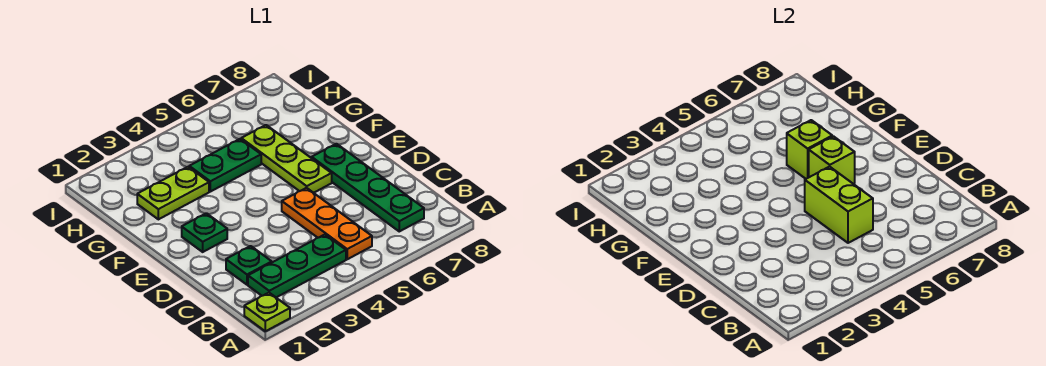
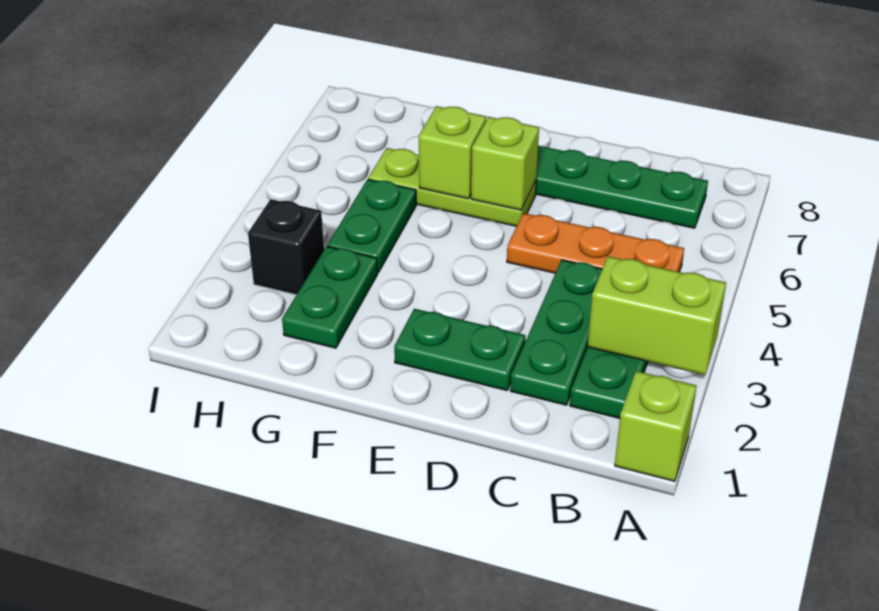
lime plate A1 level 1 -> lime brick A1 level 1
green plate C2 level 1 -> green plate C2:C4 level 1
lime brick C5:D5 level 2 -> lime brick A3:B3 level 2
green plate E2 level 1 -> green plate D2:E2 level 1
lime plate G2:G3 level 1 -> green plate G2:G3 level 1
none -> black brick H3 level 1

